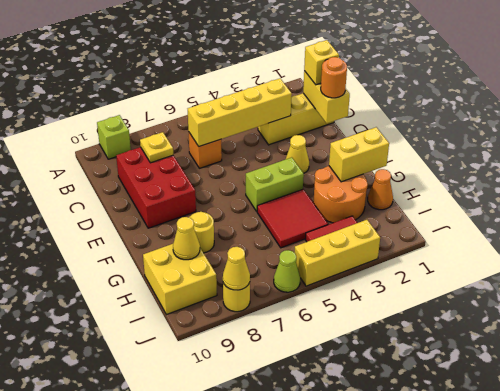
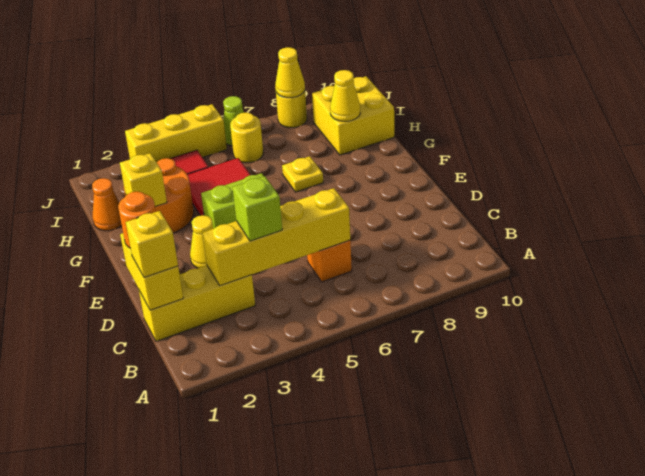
lime brick A9 level 1 -> lime brick C4 level 3
red brick C8:E9 level 1 -> none
yellow plate C8 level 2 -> yellow plate G7 level 1
yellow brick G1:G2 level 2 -> yellow brick G2 level 2
yellow round brick G8 level 1 -> yellow round brick I6 level 1

